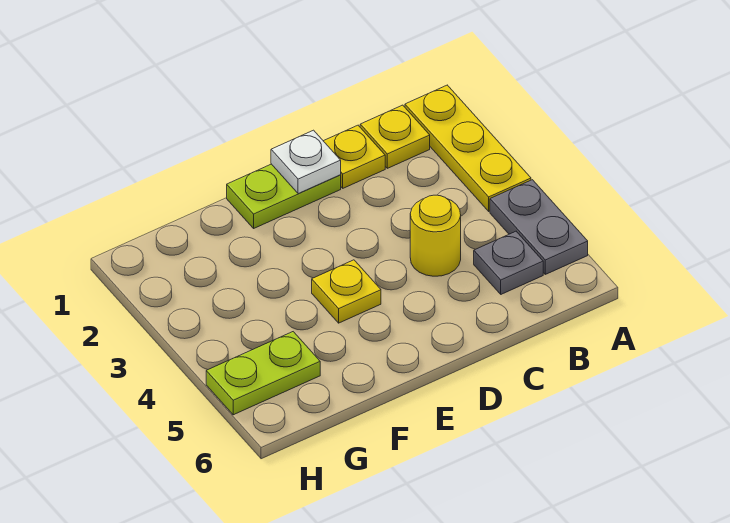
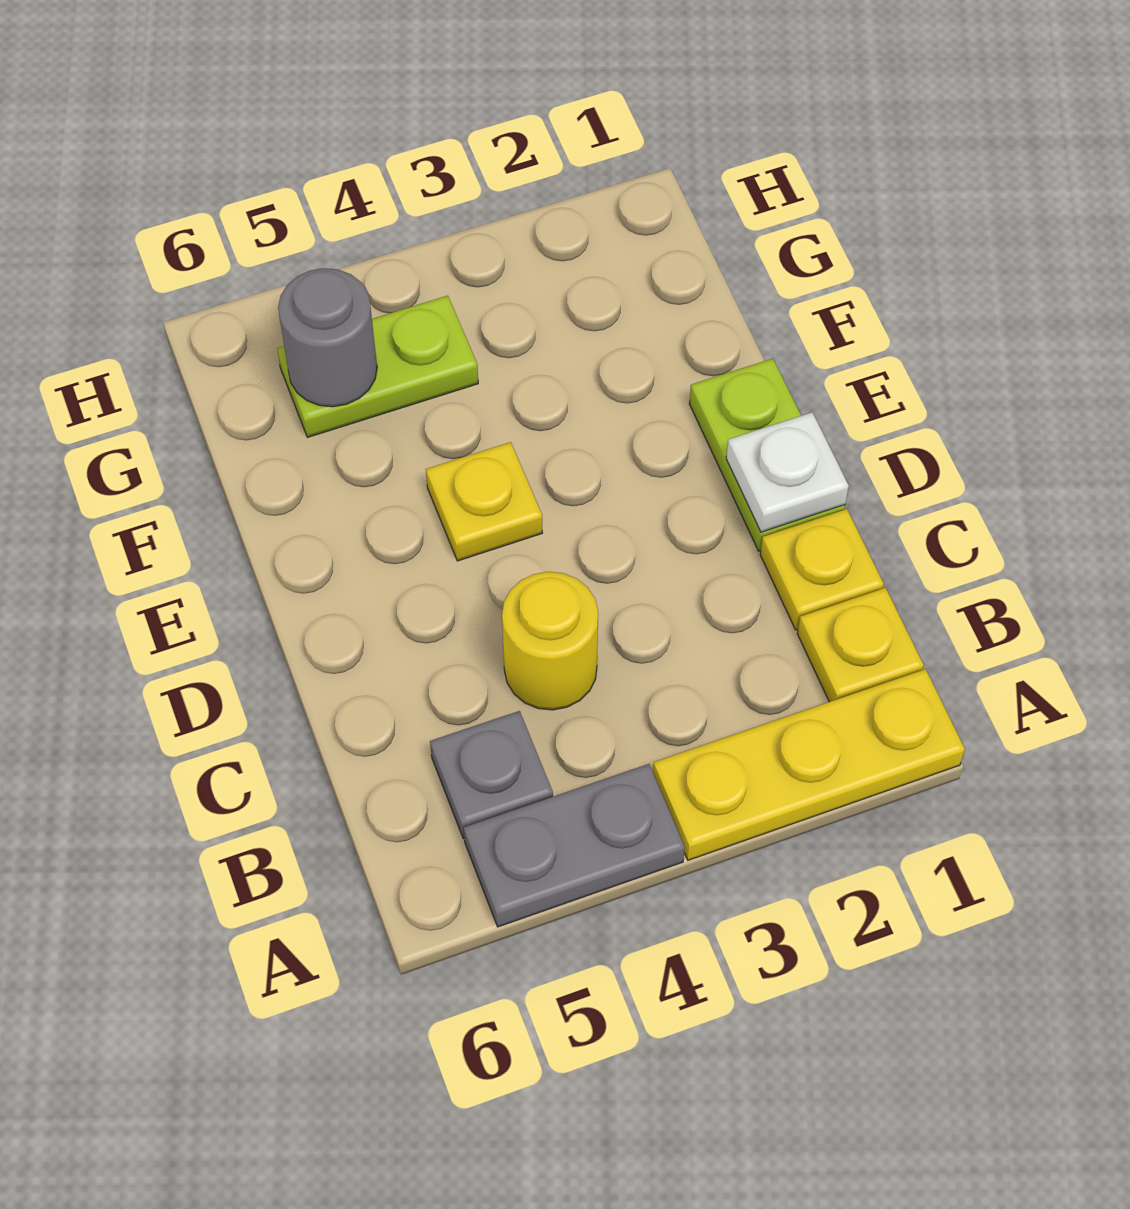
lime plate G5:H5 level 1 -> lime plate G4:G5 level 1
none -> grey round brick G5 level 2

